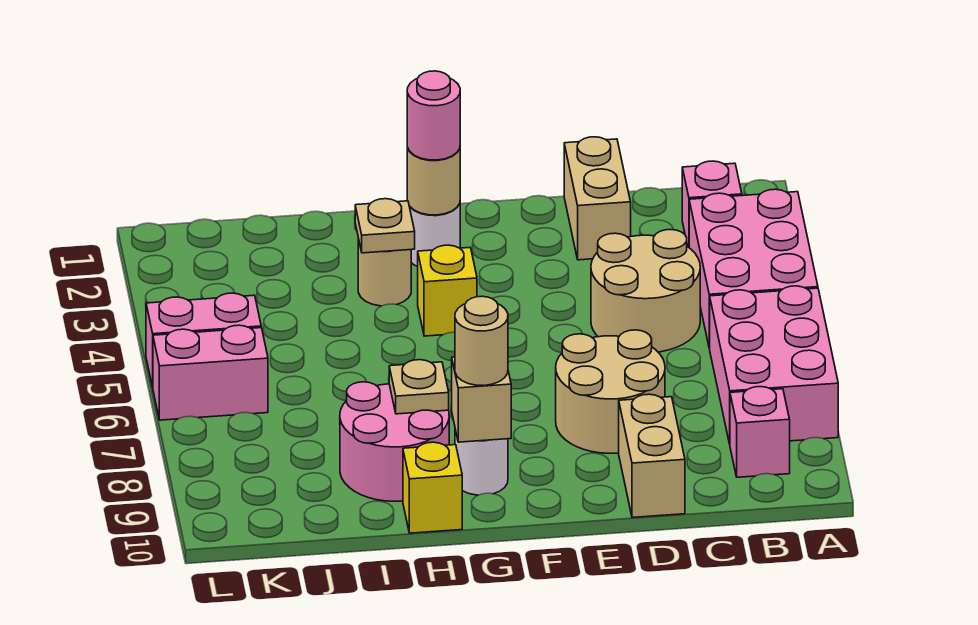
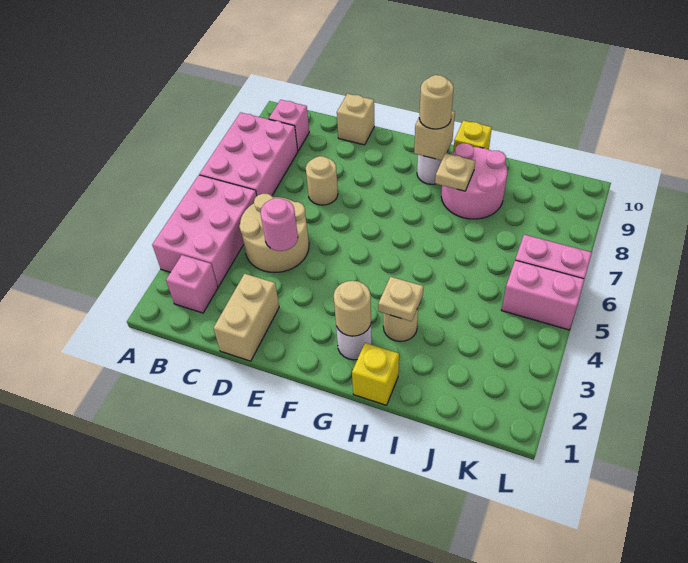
tan round brick D7:E8 level 1 -> tan round brick D7 level 1
tan brick D9:D10 level 1 -> tan brick D10 level 1
pink round brick G2 level 3 -> pink round brick D4 level 2
yellow brick G4 level 1 -> yellow brick H1 level 1

